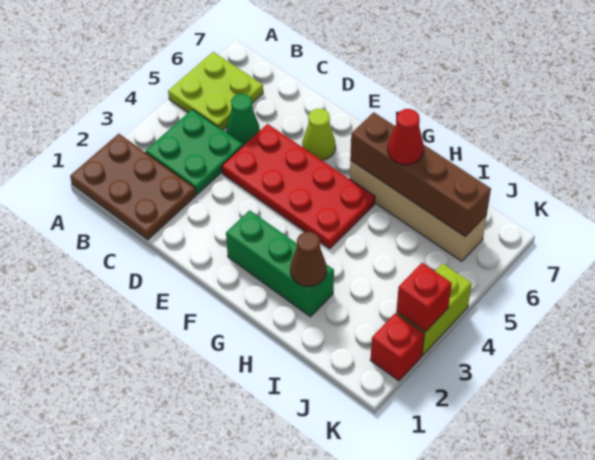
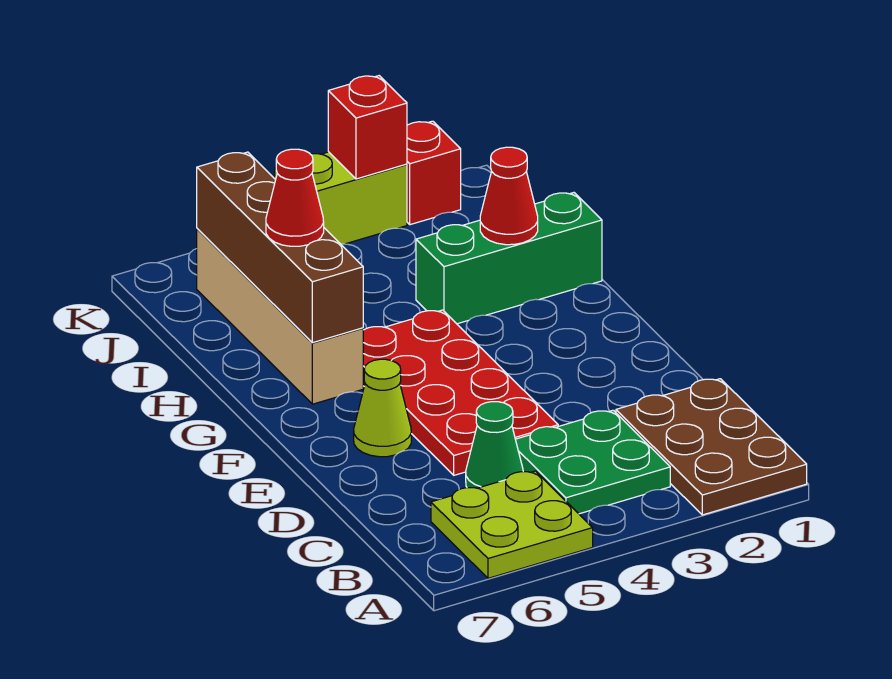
green brick F2:H2 level 1 -> green brick H1:H3 level 1
brown cone H2 level 2 -> red cone H2 level 2

